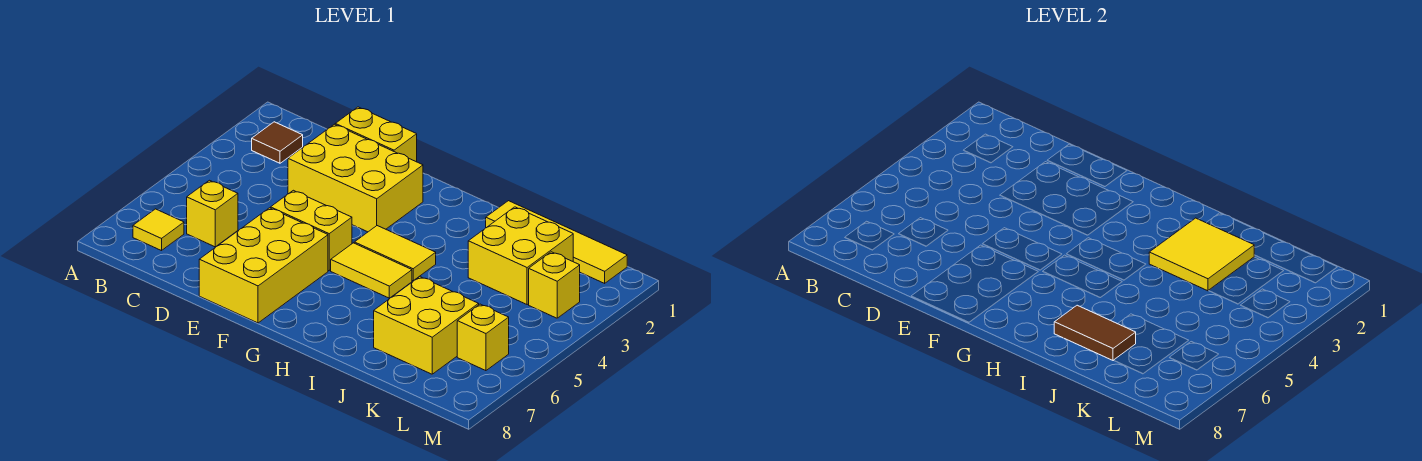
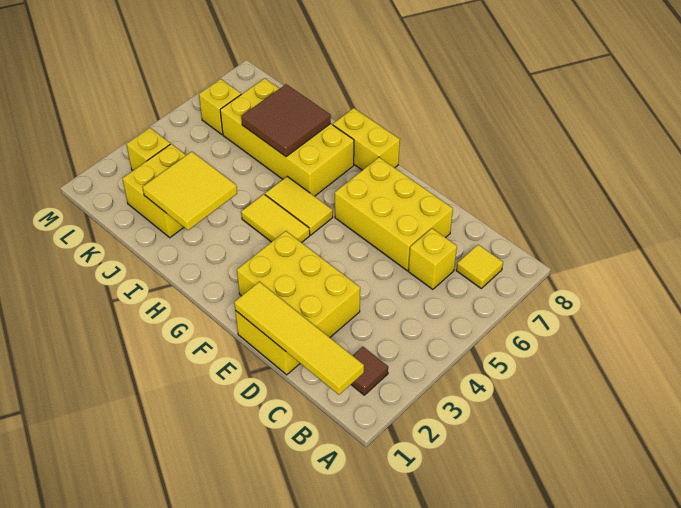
yellow brick E5:F5 level 1 -> yellow brick G8:H8 level 1
yellow brick E6:F8 level 1 -> yellow brick D6:F7 level 1
yellow tile I1:L1 level 1 -> yellow tile B1:E1 level 2
brown tile I7:J7 level 2 -> brown tile I6:J7 level 2
yellow brick J6:K7 level 1 -> yellow brick H6:K7 level 1

